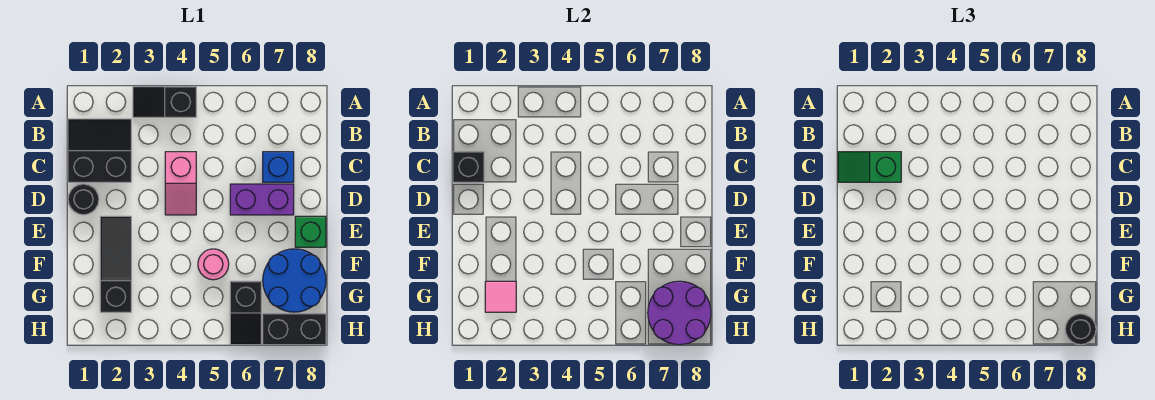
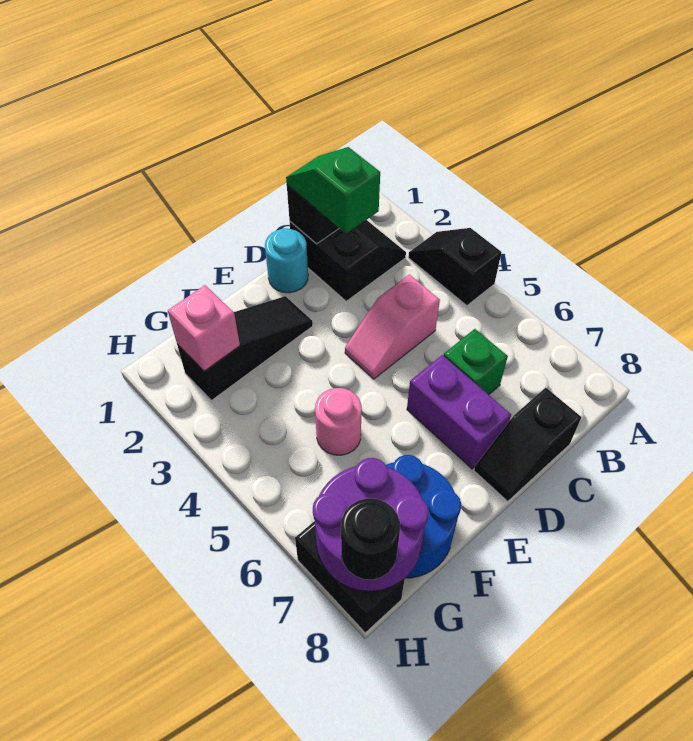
blue brick C7 level 1 -> none
black round brick D1 level 1 -> cyan round brick D1 level 1
green brick E8 level 1 -> green brick C6 level 1
pink tile G2 level 2 -> pink brick G2 level 2
black slope G6:H6 level 1 top G -> black slope C8:D8 level 1 top C

